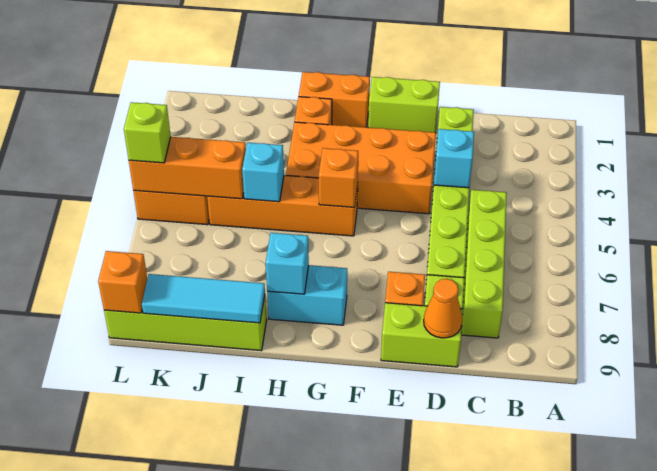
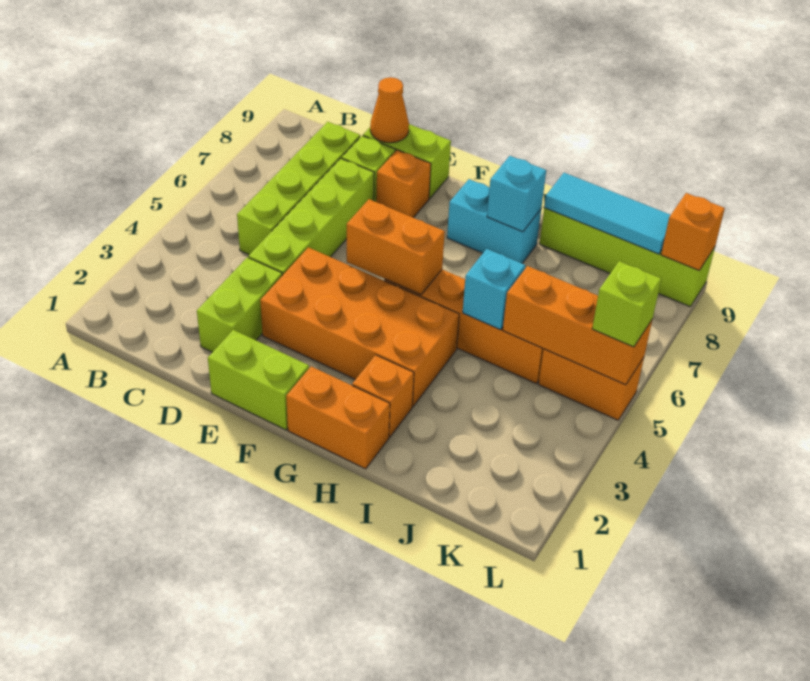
cyan brick D4 level 2 -> none
orange brick G5 level 2 -> orange brick F5:G5 level 2

